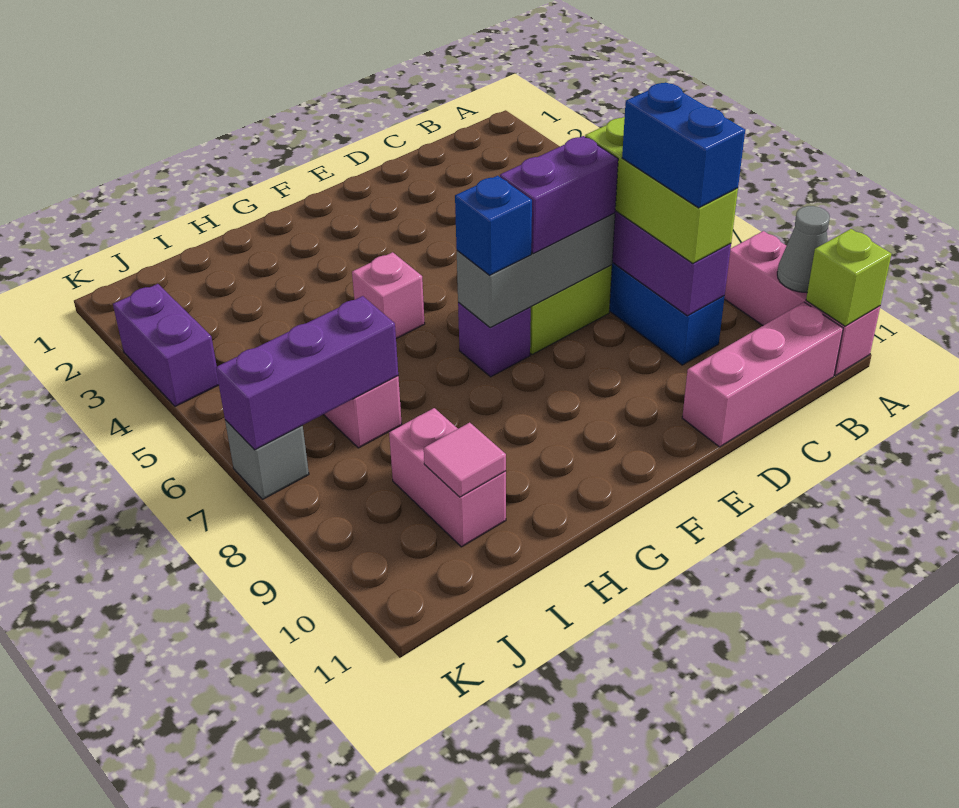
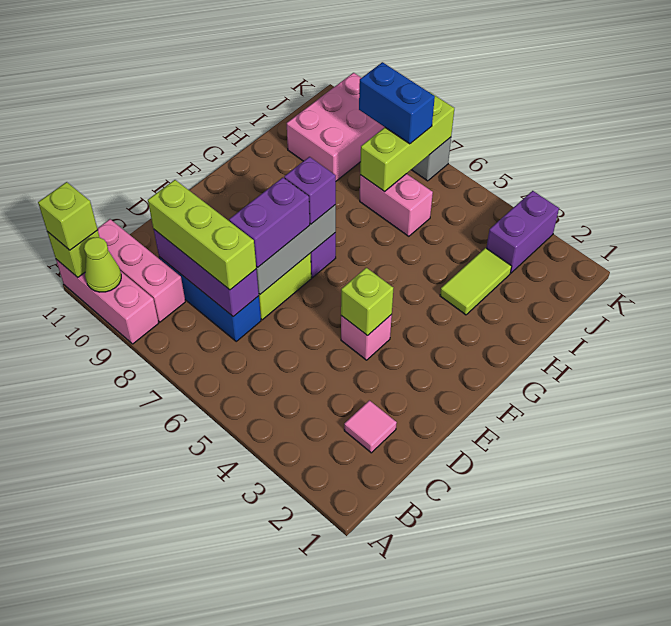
grey cone A10 level 2 -> lime cone A10 level 2
none -> lime brick A11 level 3
pink brick B11:D11 level 1 -> pink brick B9:B11 level 1
blue brick C8:C9 level 4 -> blue brick J7:J8 level 3
none -> lime brick E4 level 2
blue brick F7 level 3 -> purple brick F7 level 3
pink brick G5 level 1 -> pink brick E4 level 1
none -> lime tile H3:I3 level 1
purple brick I7:K7 level 2 -> lime brick I7:K7 level 2
pink brick I9:I10 level 1 -> pink brick I9:K10 level 1
pink tile I10 level 2 -> pink tile C2 level 1
purple brick K3:K4 level 1 -> purple brick J3:K3 level 1

